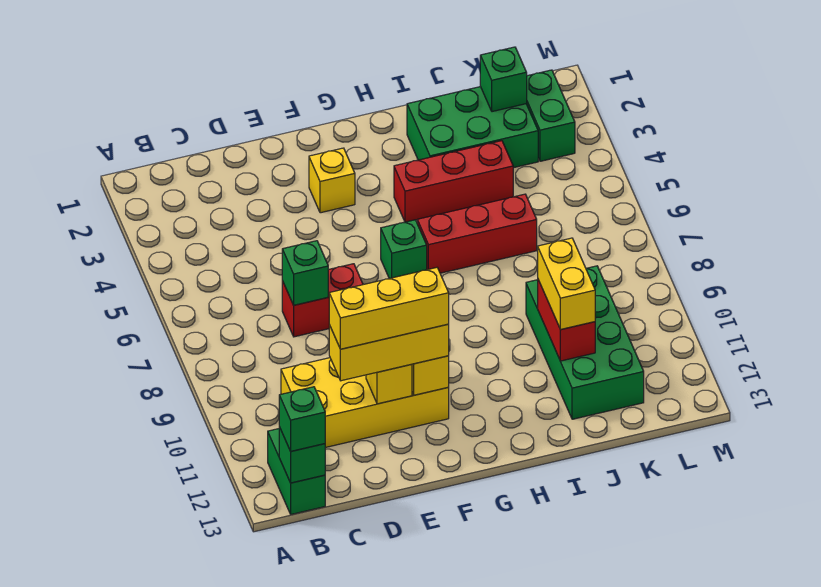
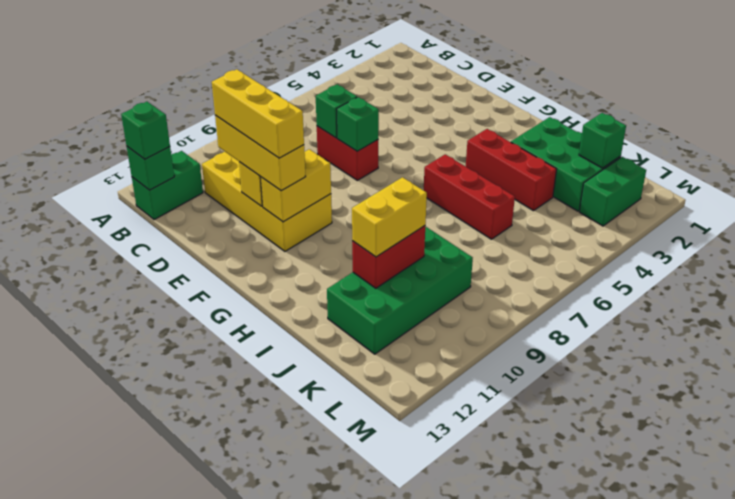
yellow brick F3 level 1 -> none
green brick G6 level 1 -> green brick E7 level 2

